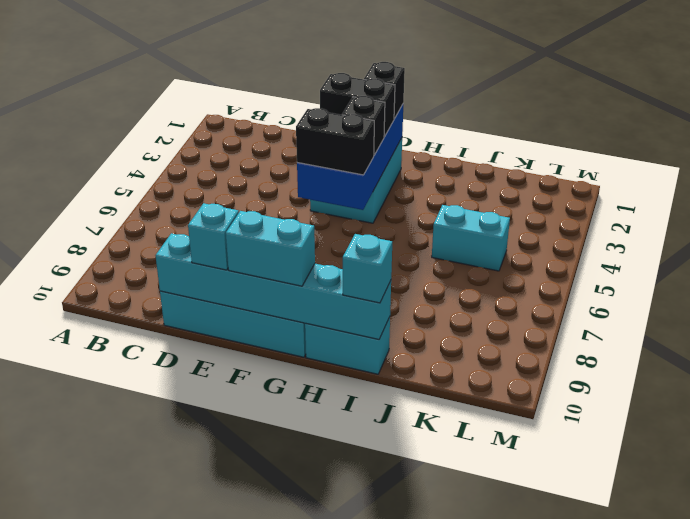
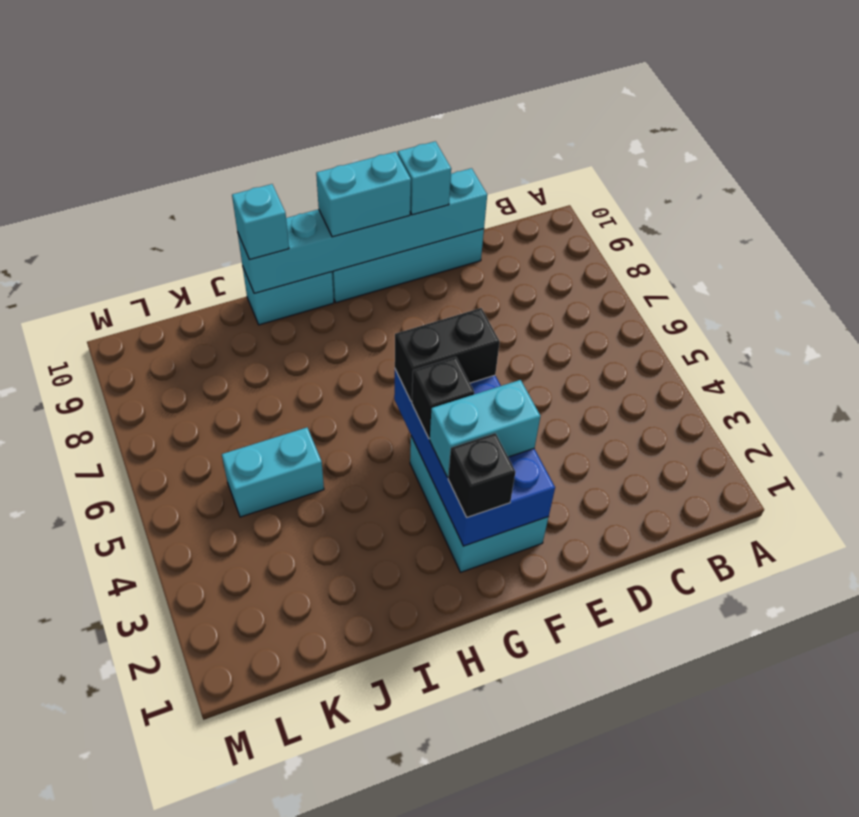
black brick F3:G3 level 3 -> cyan brick F3:G3 level 3

